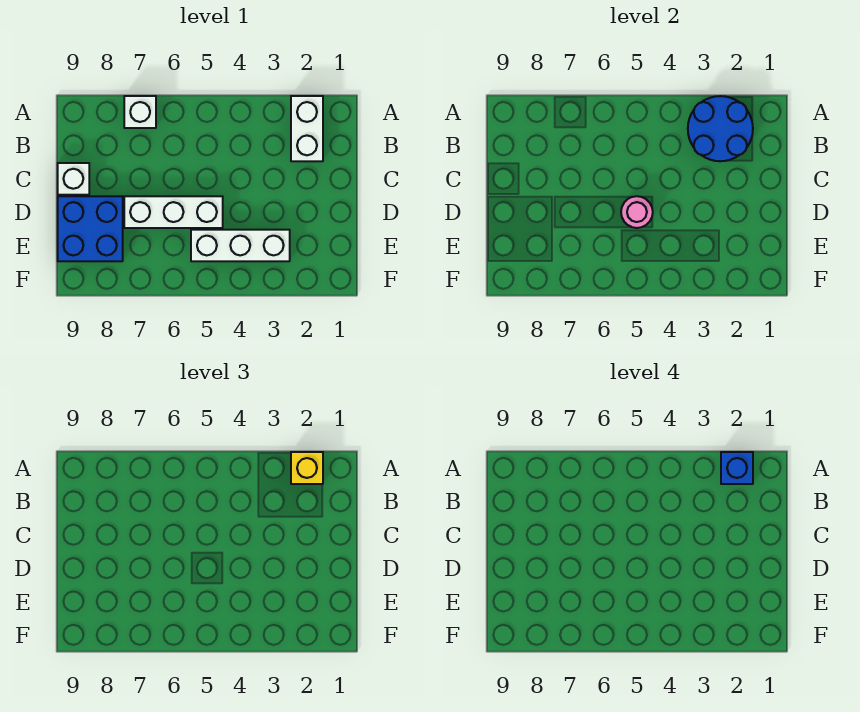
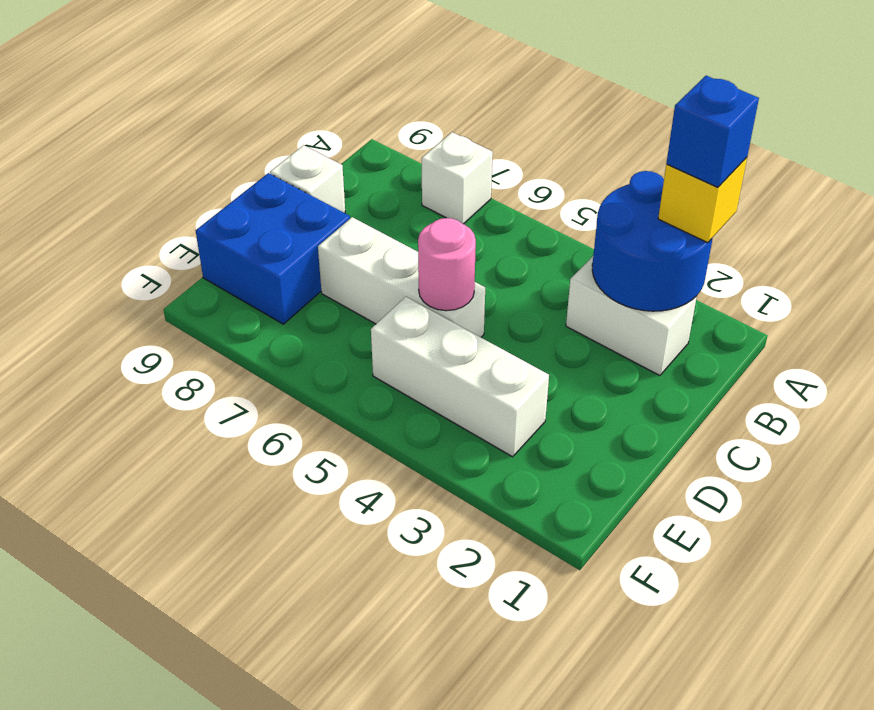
white brick A2:B2 level 1 -> white brick B2:B3 level 1

